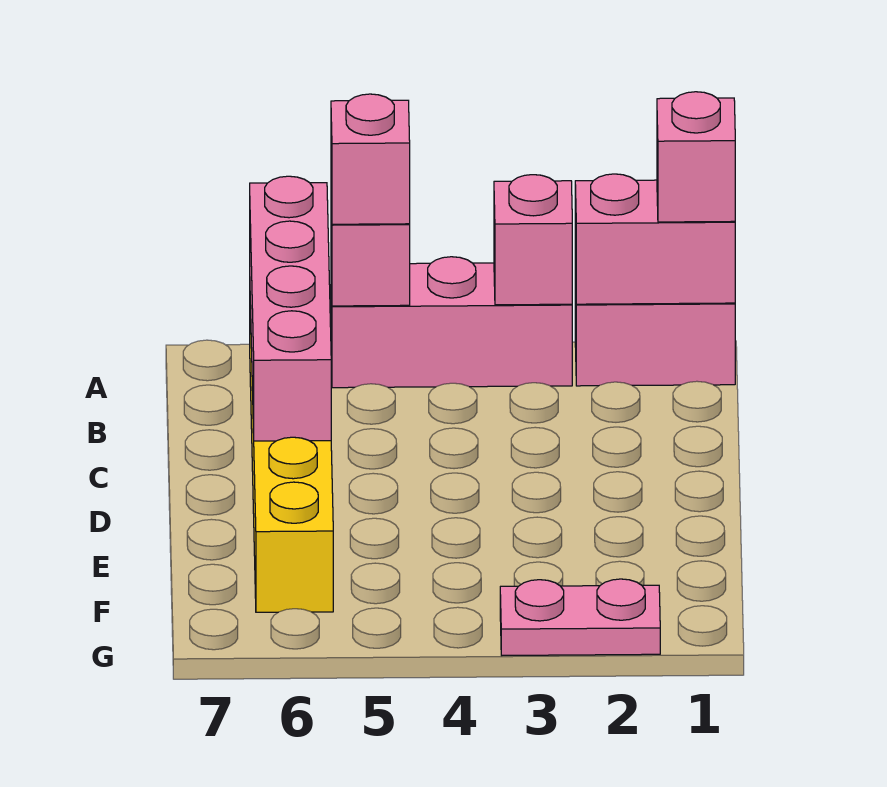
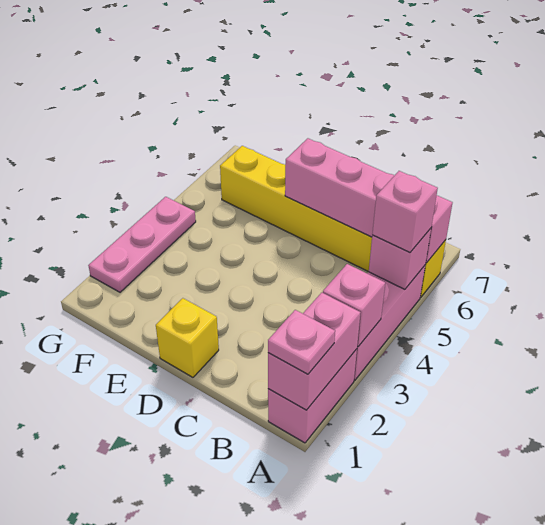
pink brick A1 level 3 -> pink plate A1 level 3
none -> yellow brick D1 level 1
pink plate G2:G3 level 1 -> pink plate G2:G4 level 1

